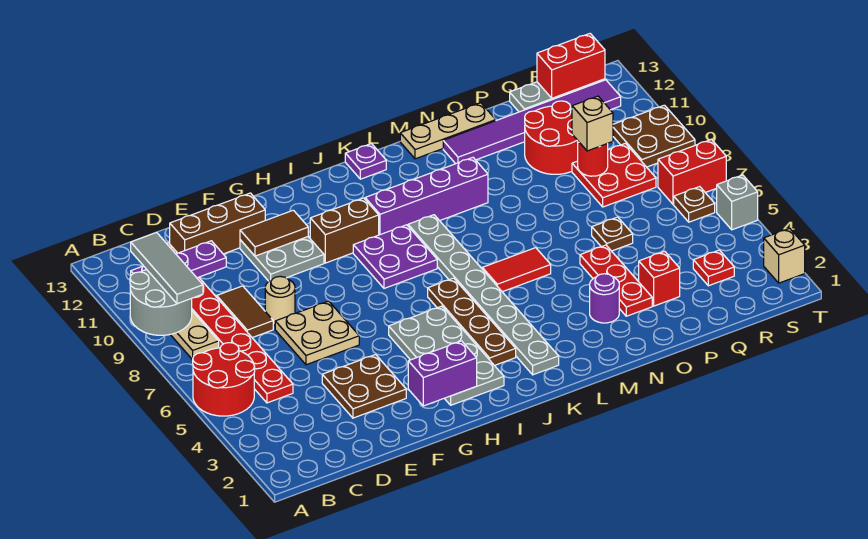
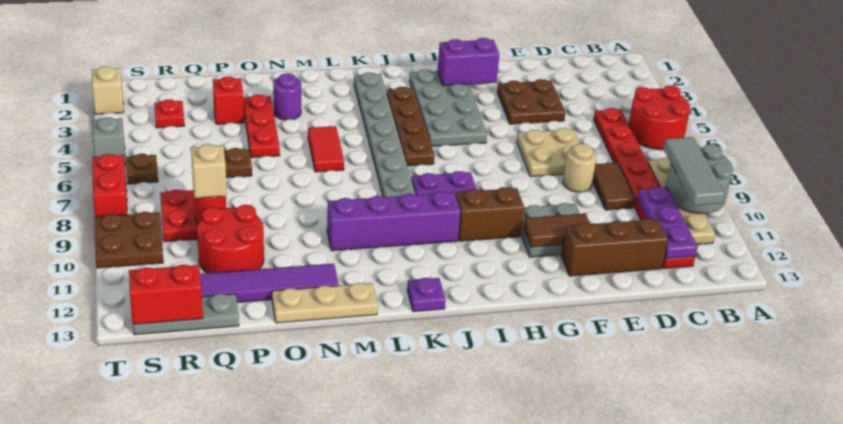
purple plate B11:D11 level 2 -> purple plate C10:C12 level 2
red tile L6:M6 level 1 -> red tile M5:M6 level 1
red brick S7:T7 level 1 -> red brick T7:T8 level 1

